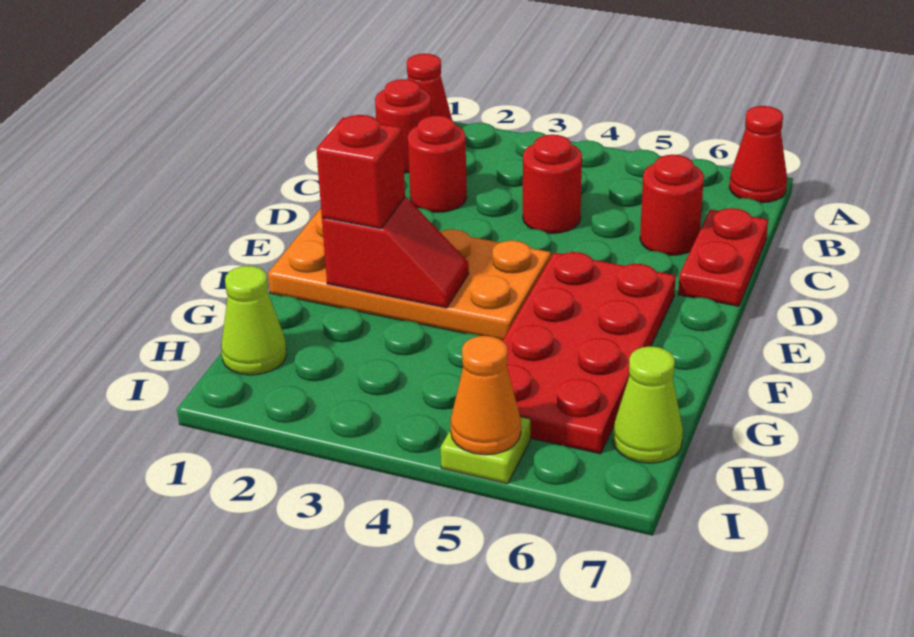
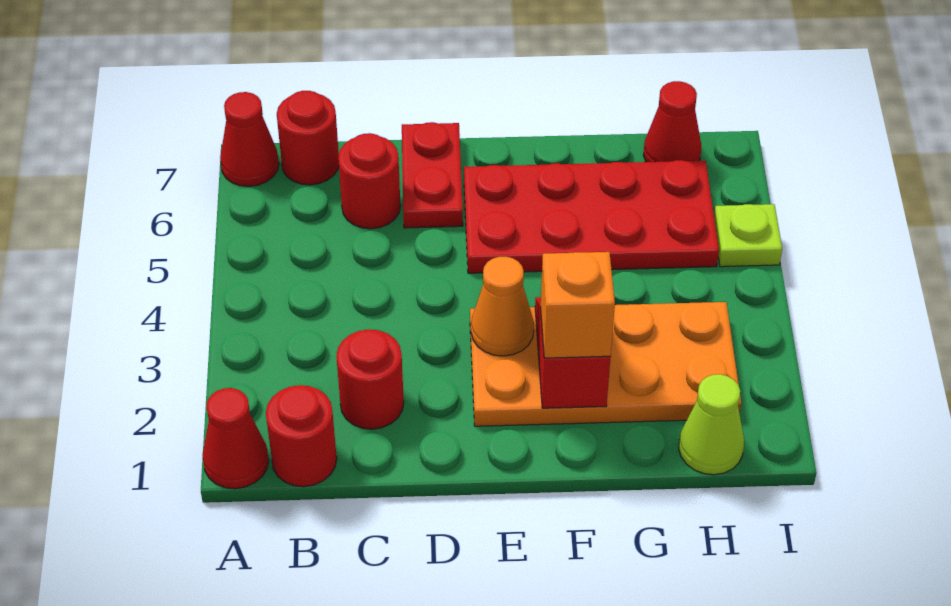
red round brick C4 level 1 -> red round brick B7 level 1
red plate C7:D7 level 1 -> red plate D6:D7 level 1
orange plate E1:F4 level 1 -> orange plate E2:H3 level 1
red brick F2 level 3 -> orange brick F2 level 3
lime cone H7 level 1 -> red cone H7 level 1
orange cone I5 level 2 -> orange cone E3 level 2

